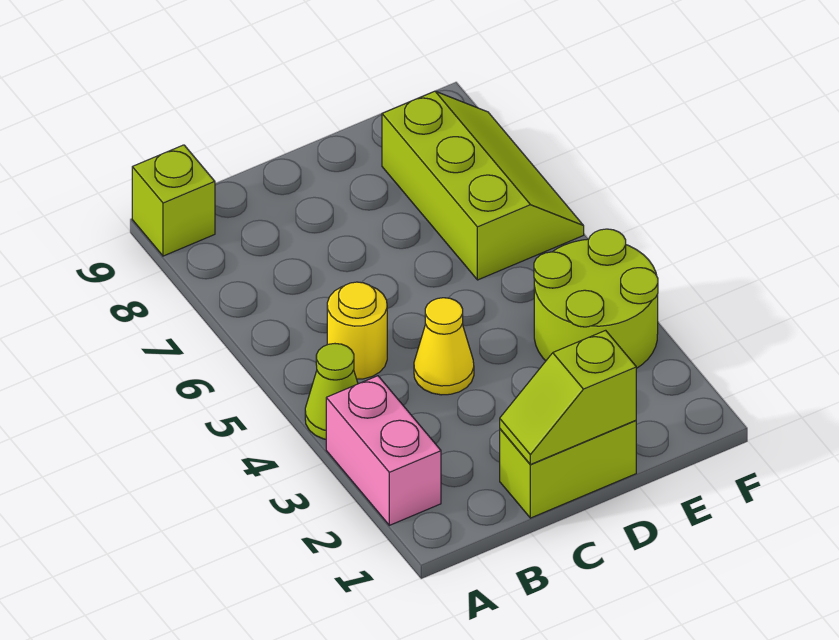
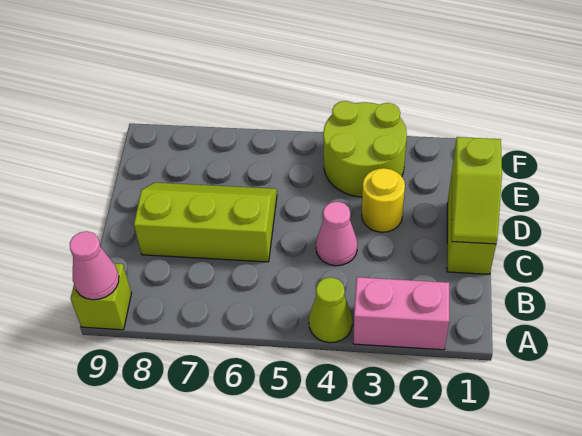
none -> pink cone A9 level 2
yellow round brick B5 level 1 -> yellow round brick D3 level 1
yellow cone C4 level 1 -> pink cone C4 level 1
lime slope E6:F8 level 1 top E -> lime slope C6:D8 level 1 top C

